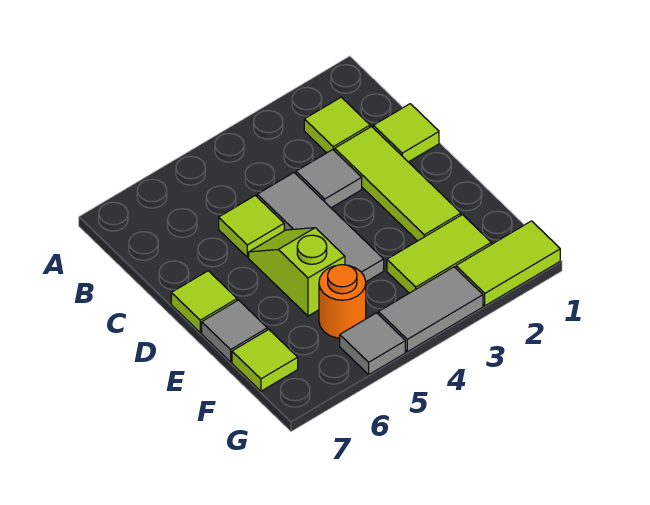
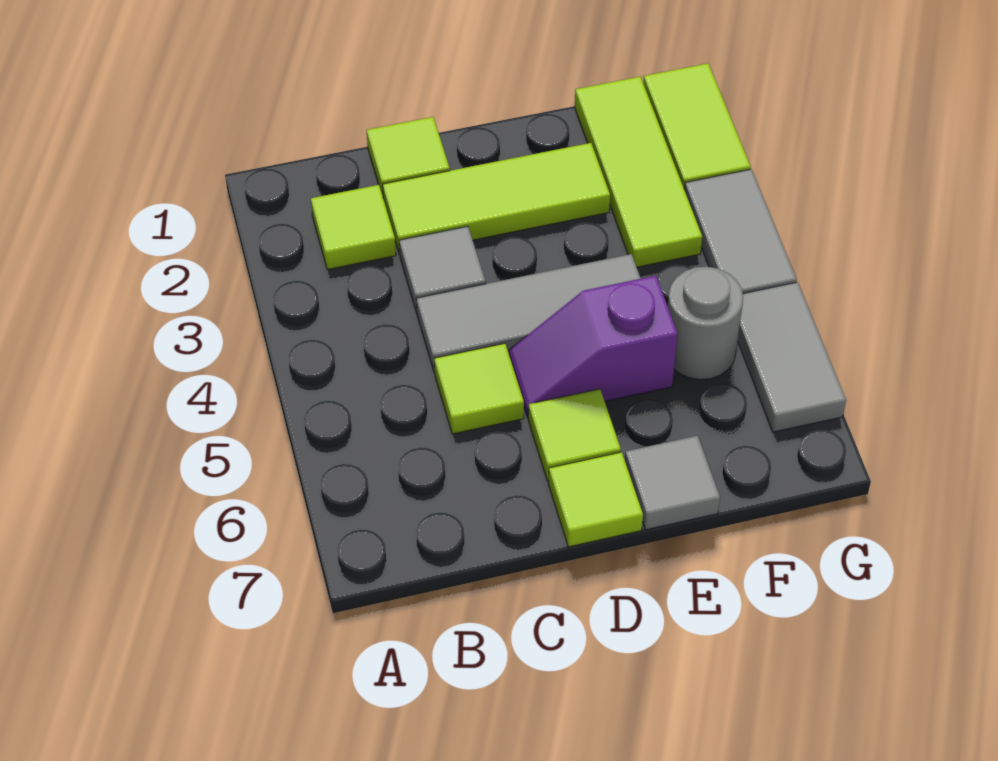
lime slope D5:E5 level 1 top E -> purple slope D5:E5 level 1 top E
lime tile F2:F3 level 1 -> lime tile F1:F3 level 1
orange round brick F5 level 1 -> grey round brick F5 level 1
lime tile F7 level 1 -> lime tile D6 level 1
grey tile G5 level 1 -> grey tile G5:G6 level 1

